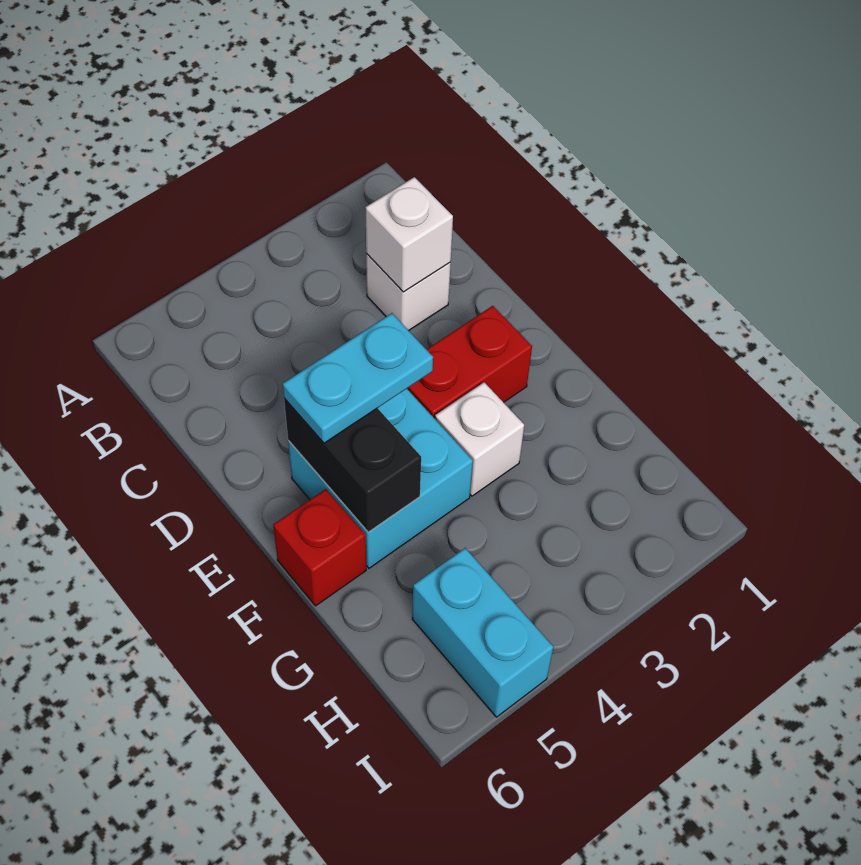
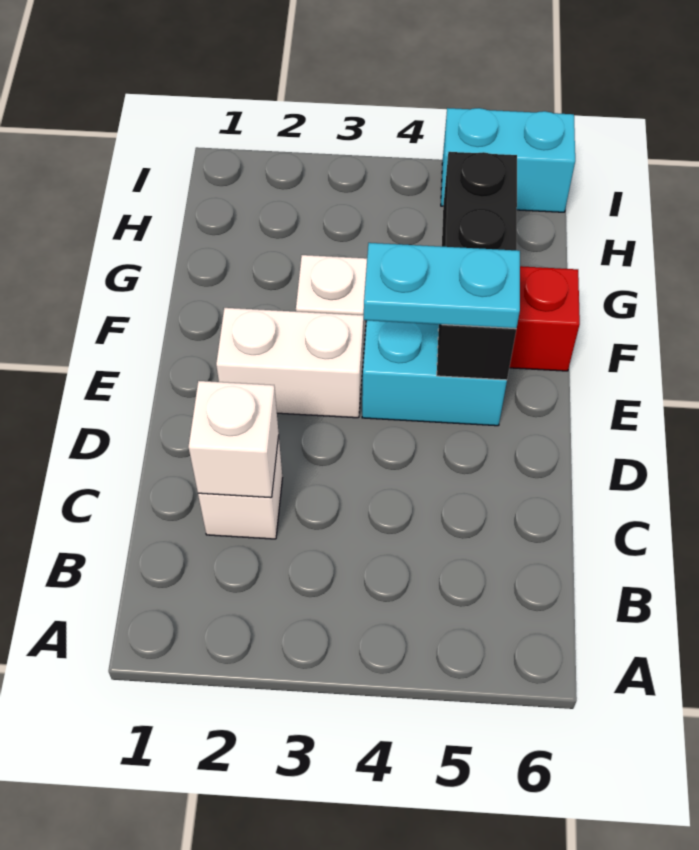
red brick E2:E3 level 1 -> white brick E2:E3 level 1
black brick E5:F5 level 2 -> black brick E5:G5 level 2
cyan brick H5:I5 level 1 -> cyan brick I5:I6 level 1

